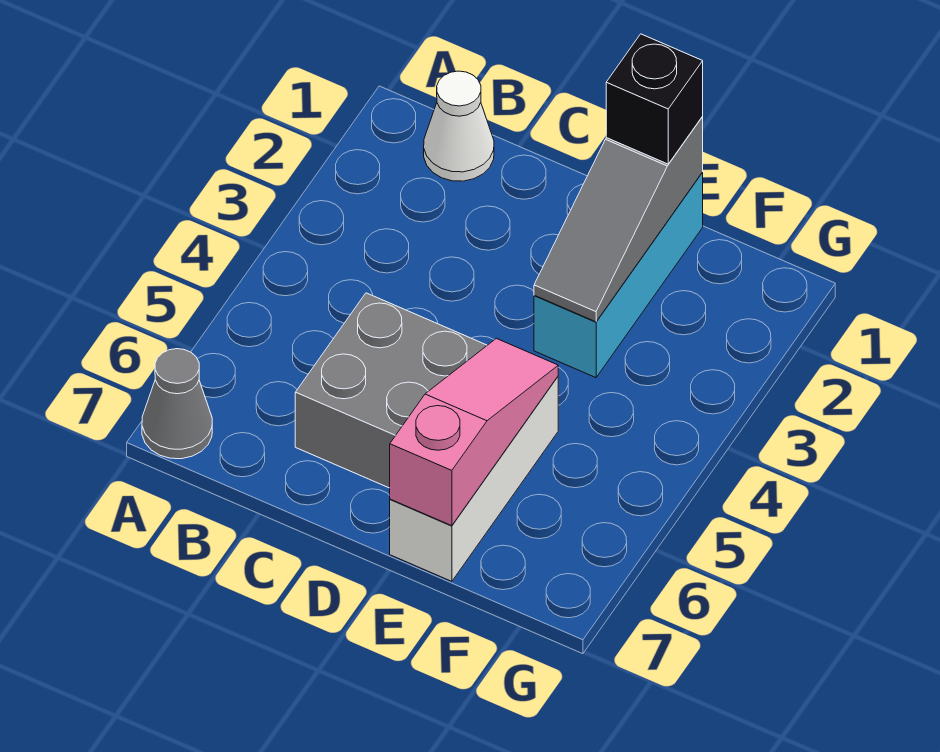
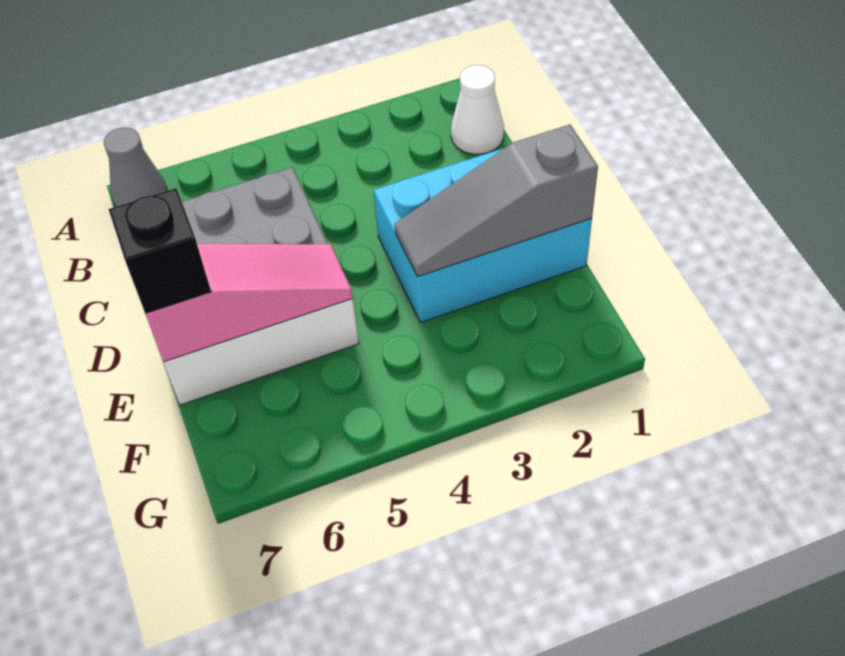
cyan brick E1:E3 level 1 -> cyan brick D1:E3 level 1
black brick E1 level 3 -> black brick E7 level 3

